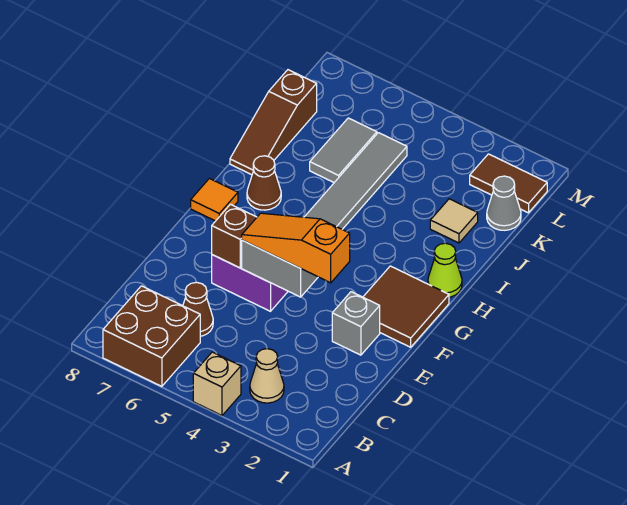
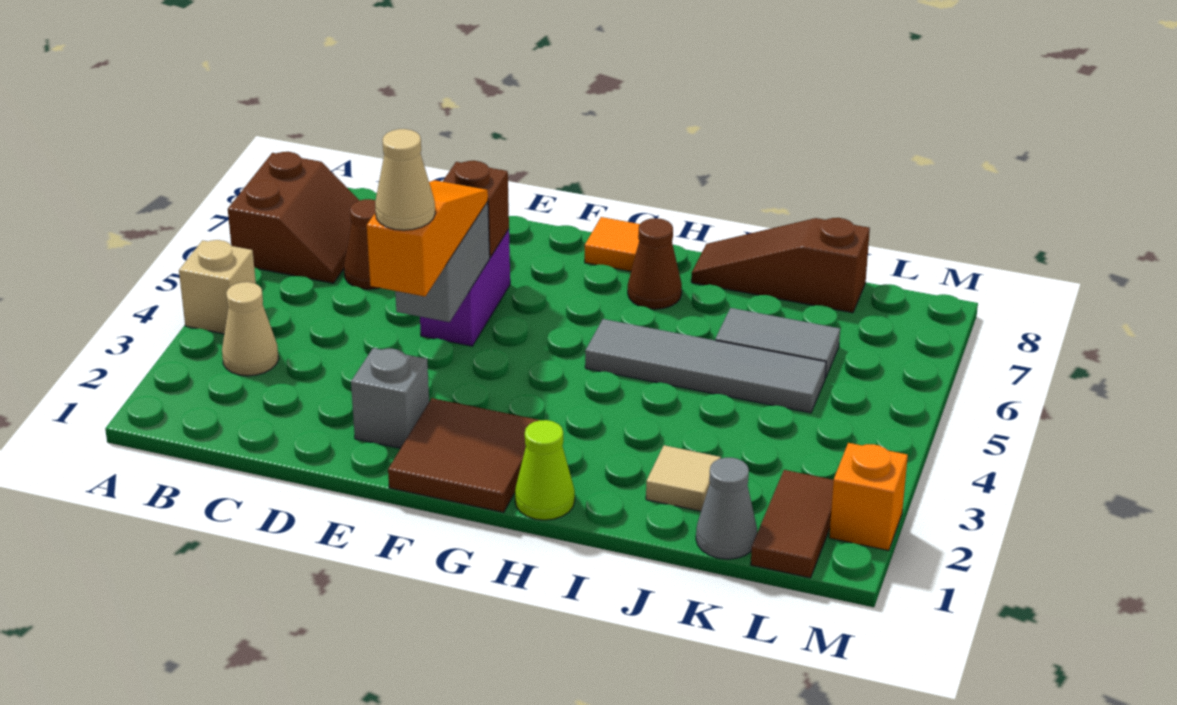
brown brick A6:B7 level 1 -> brown slope A6:B7 level 1 top A
none -> tan cone E3 level 4
none -> orange brick M2 level 1

